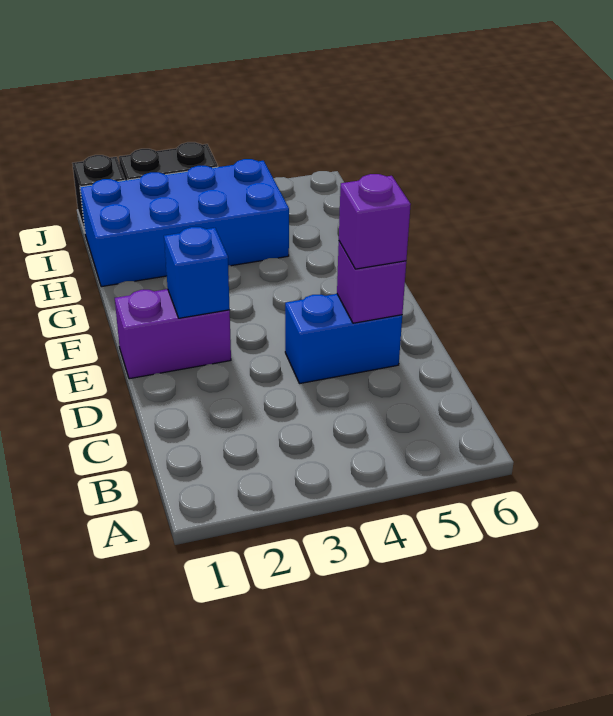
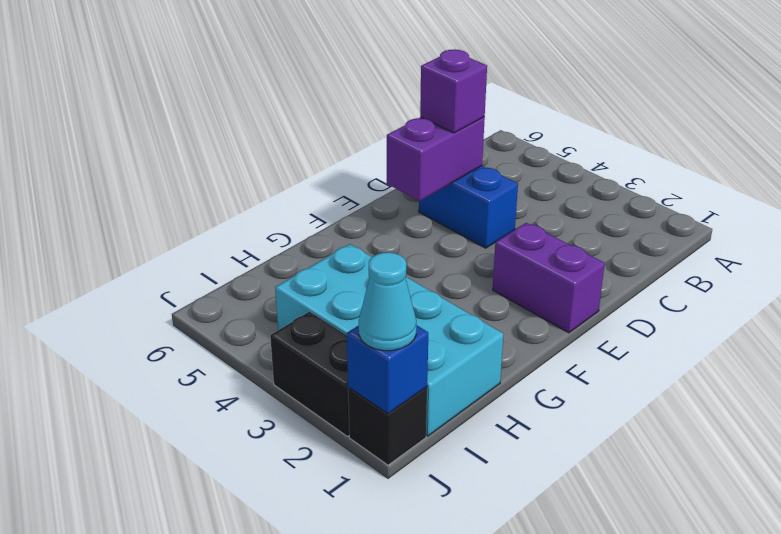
purple brick D5 level 2 -> purple brick D5:E5 level 2
blue brick E2 level 2 -> blue brick J1 level 2
blue brick H1:I4 level 1 -> cyan brick H1:I4 level 1
none -> cyan cone J1 level 3

